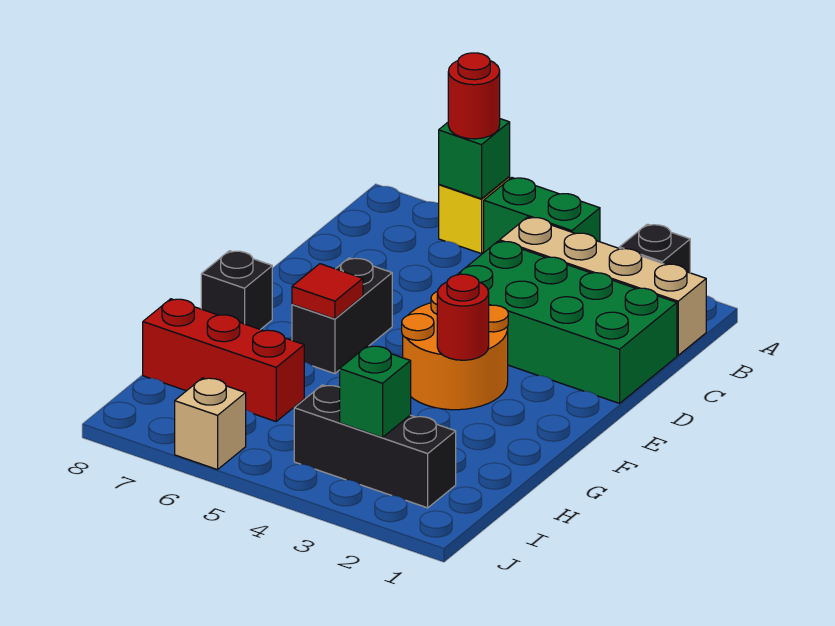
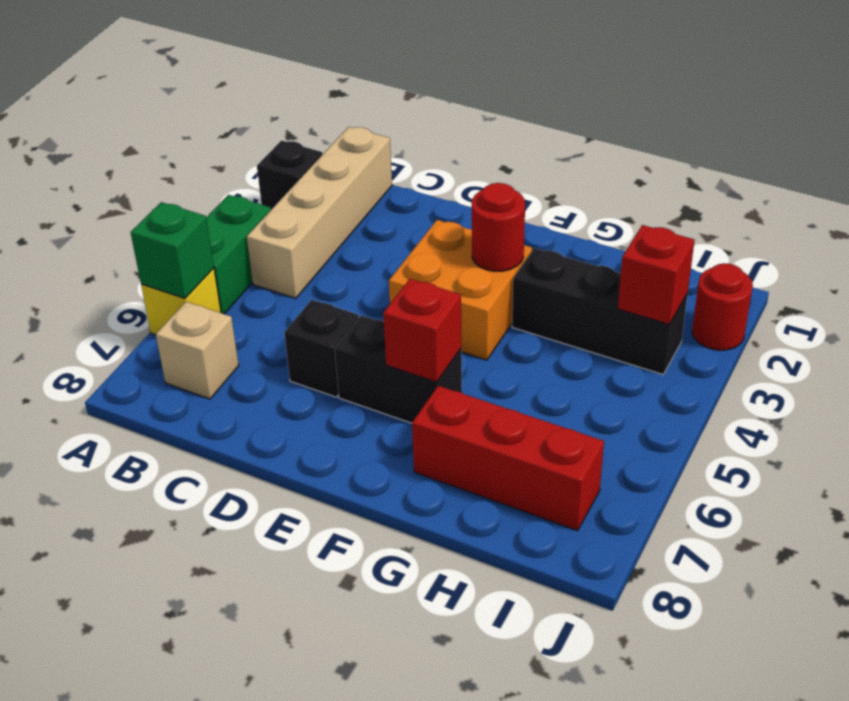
red round brick A6 level 3 -> red round brick J2 level 1
green brick C1:D4 level 1 -> none
orange round brick E3:F4 level 1 -> orange brick E3:F4 level 1
red tile F6 level 2 -> red brick F6 level 2
black brick F8 level 1 -> black brick D6 level 1
red brick H6:H8 level 1 -> red brick G7:I7 level 1
black brick I2:I4 level 1 -> black brick G3:I3 level 1
green brick I3 level 2 -> red brick I3 level 2
tan brick J6 level 1 -> tan brick B7 level 1

